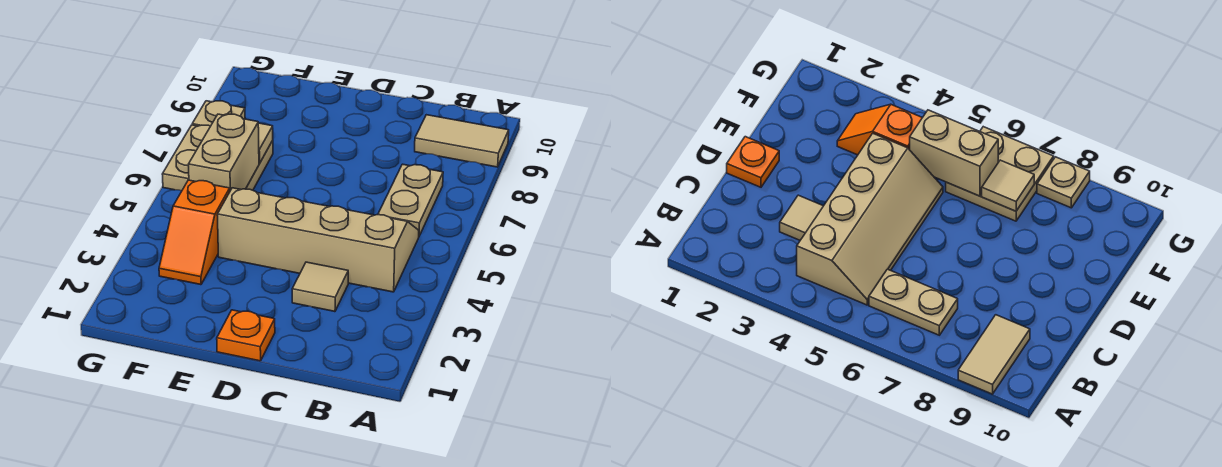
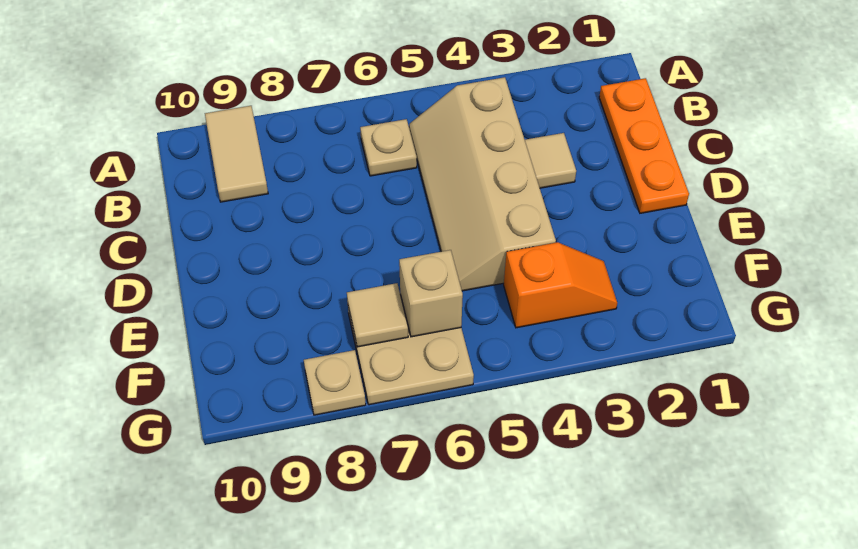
tan plate B6:B7 level 1 -> tan plate B6 level 1
orange plate D1 level 1 -> orange plate B1:D1 level 1
tan brick F5:F6 level 2 -> tan brick F6 level 2

